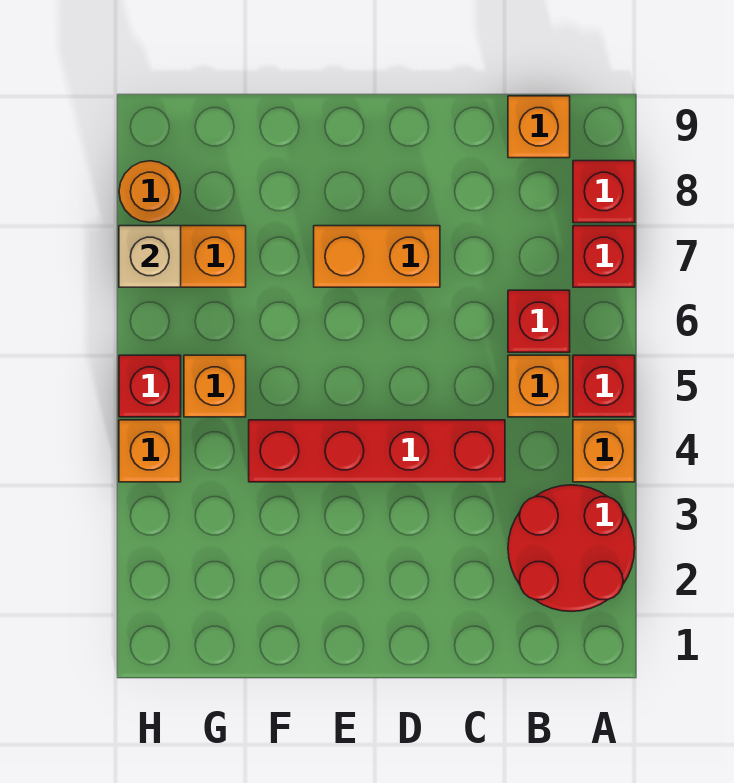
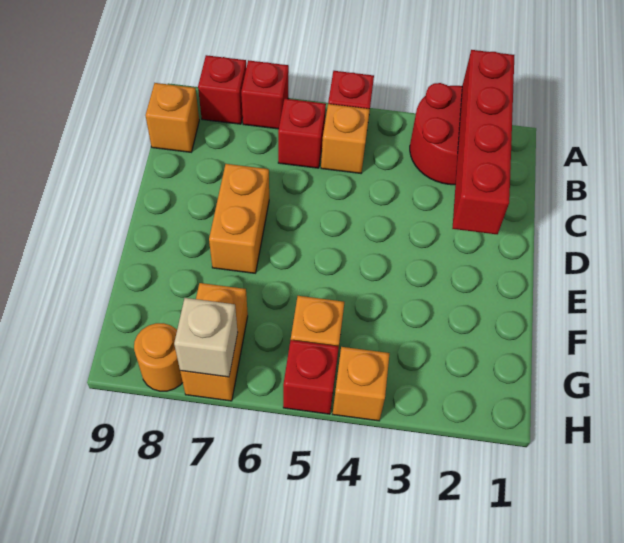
orange brick A4 level 1 -> none
red brick C4:F4 level 1 -> red brick A2:D2 level 2

